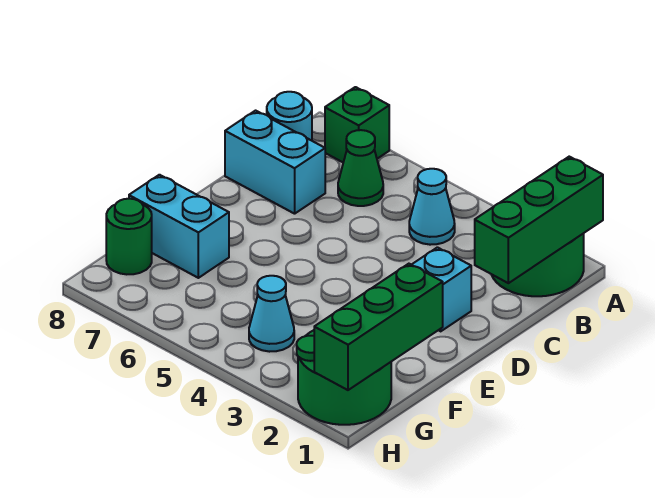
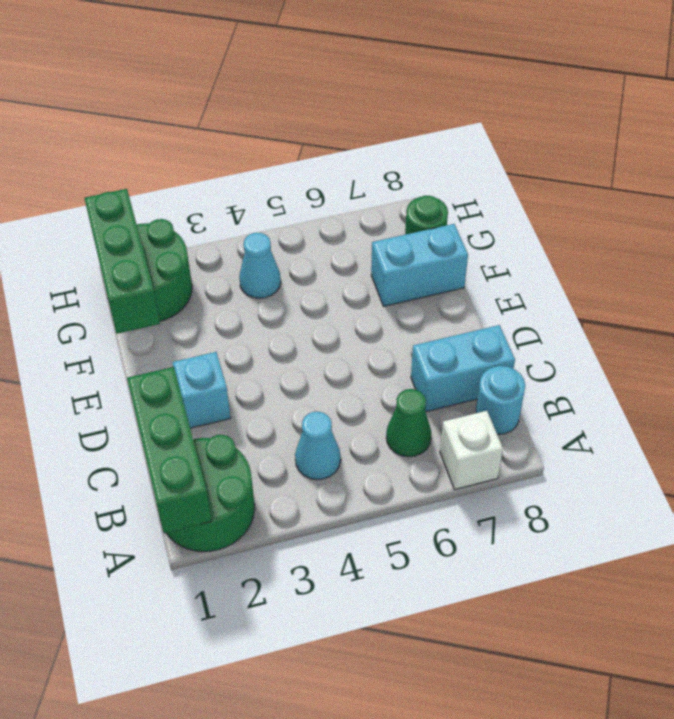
green brick A7 level 1 -> white brick A7 level 1

